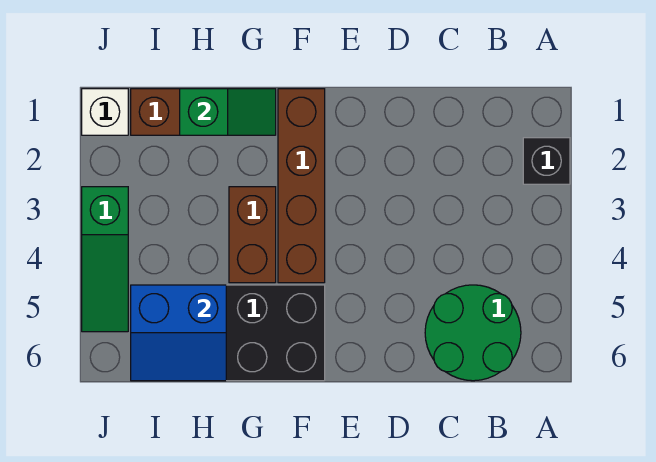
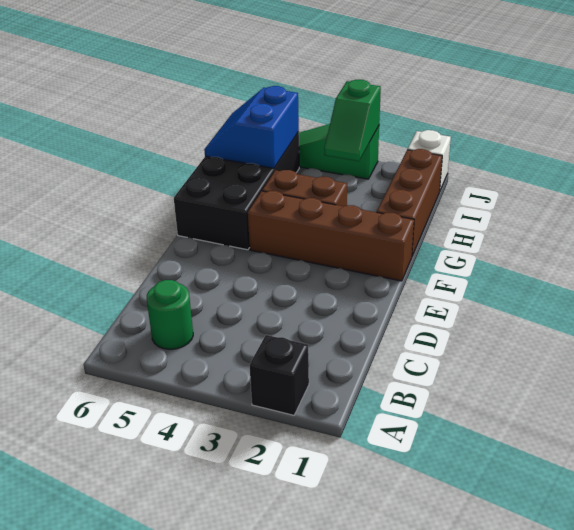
green round brick B5:C6 level 1 -> green round brick B5 level 1
green slope G1:H1 level 2 top H -> green slope I3:J3 level 2 top J

